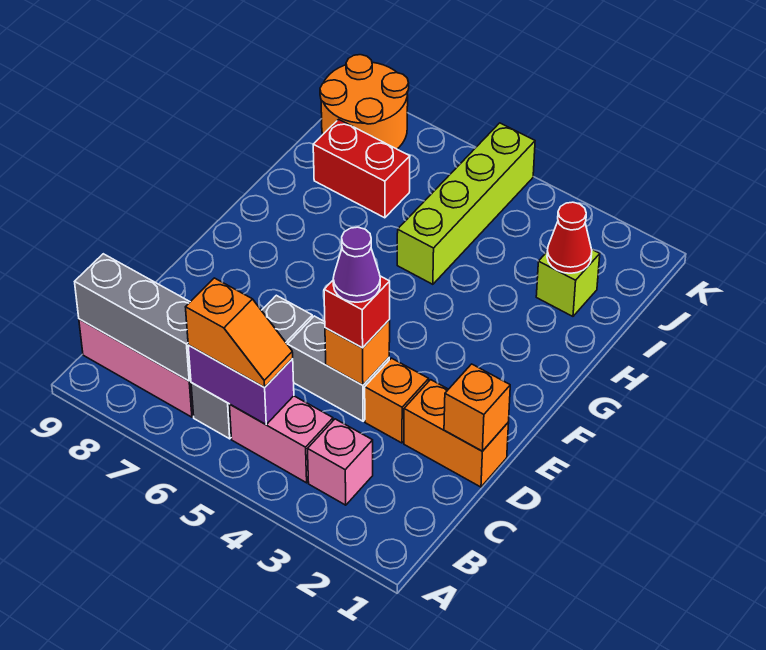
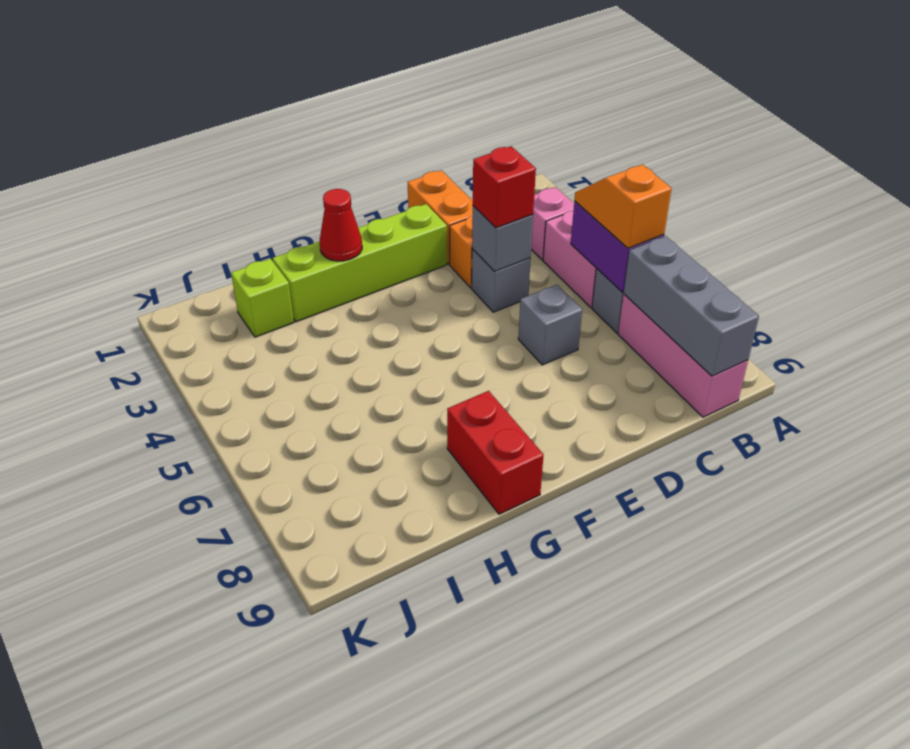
orange brick D1 level 2 -> none
grey brick D4:D5 level 1 -> grey brick D4 level 1
orange brick D4 level 2 -> grey brick D4 level 2
purple cone D4 level 4 -> none
lime brick H5:K5 level 1 -> lime brick E2:H2 level 1
red cone I2 level 2 -> red cone G2 level 2
red brick I7:I8 level 1 -> red brick G8:G9 level 1
orange round brick J8:K9 level 1 -> none

